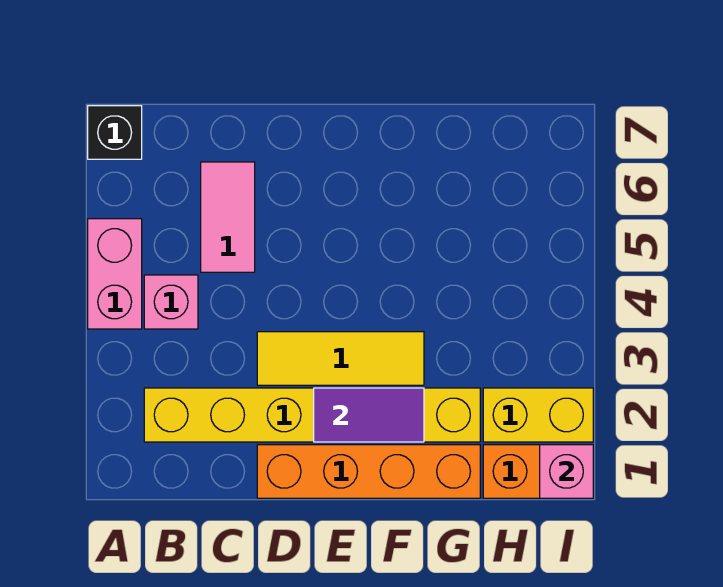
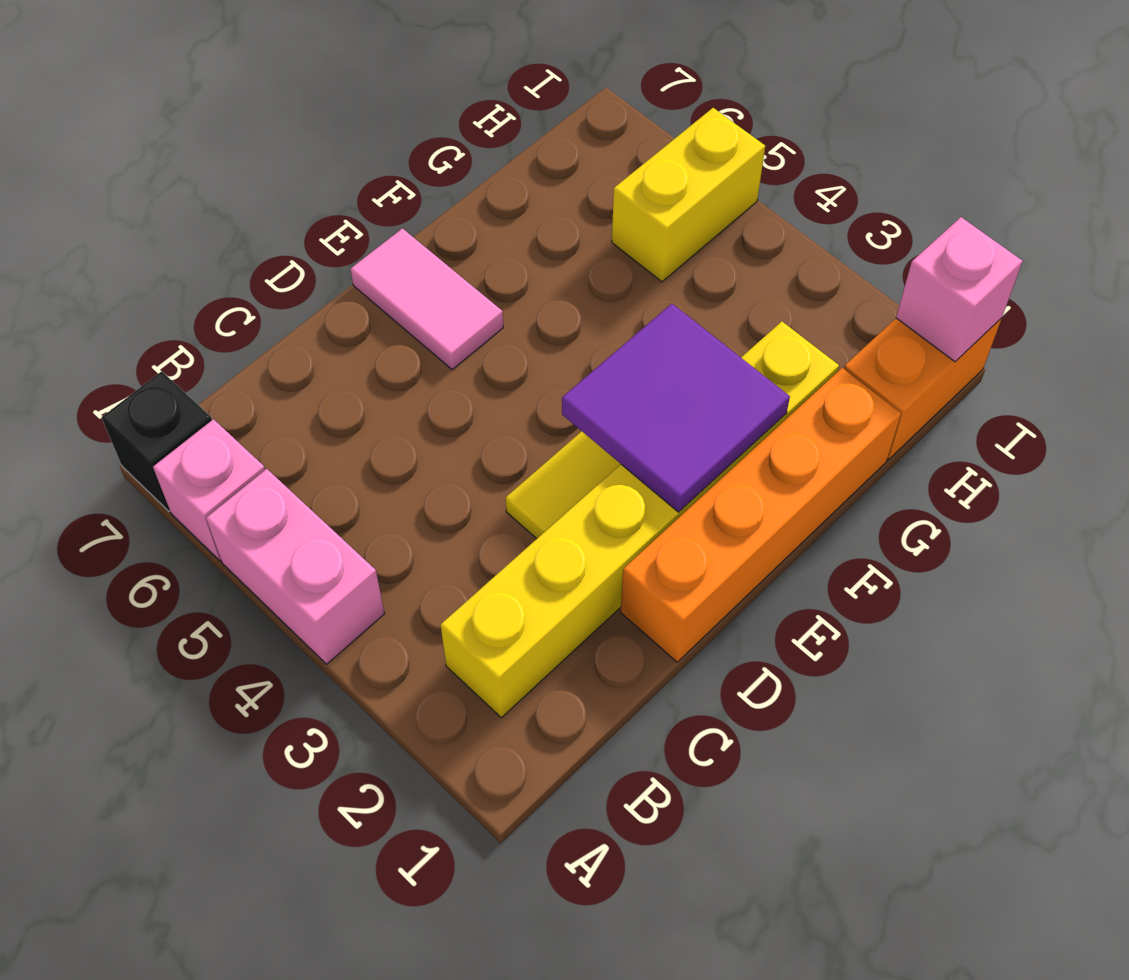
pink brick B4 level 1 -> pink brick A6 level 1
pink tile C5:C6 level 1 -> pink tile E6:E7 level 1
purple tile E2:F2 level 2 -> purple tile E2:F3 level 2
yellow brick H2:I2 level 1 -> yellow brick H5:I5 level 1

